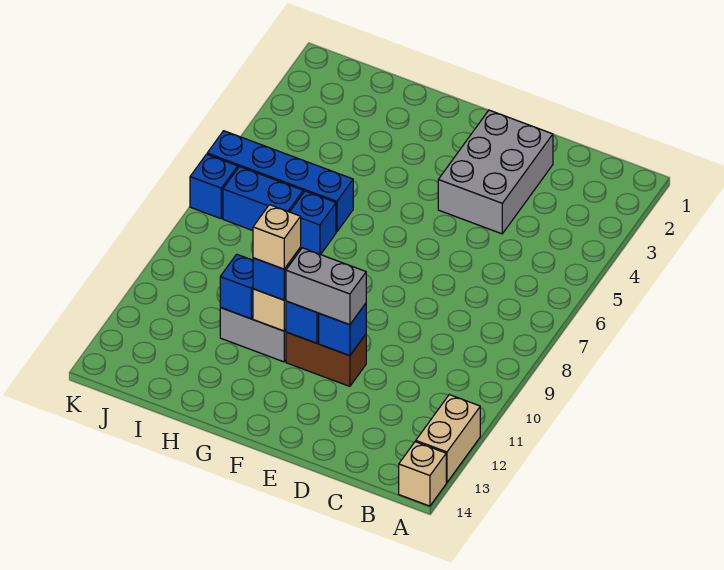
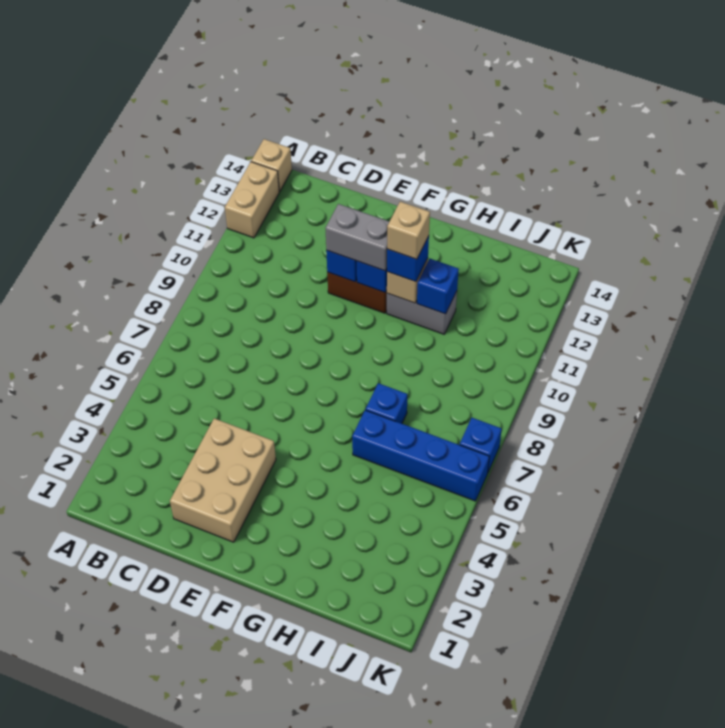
grey brick D2:E4 level 1 -> tan brick D2:E4 level 1
blue brick I7:J7 level 1 -> none

